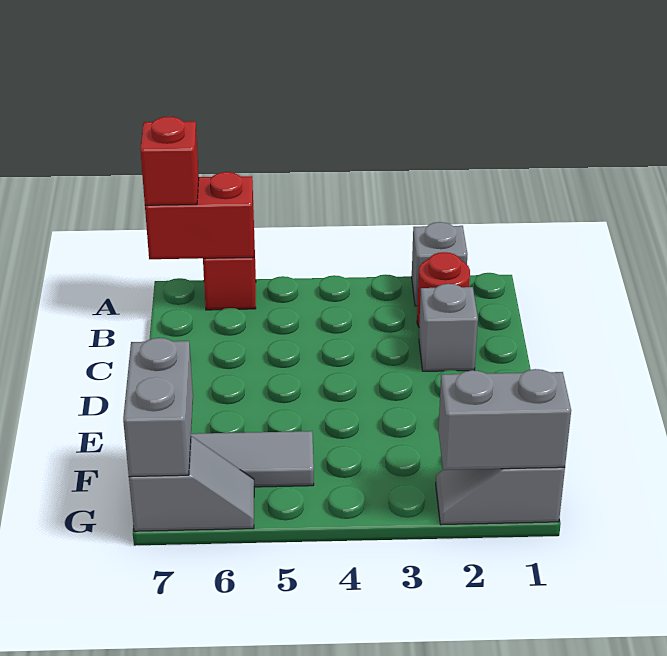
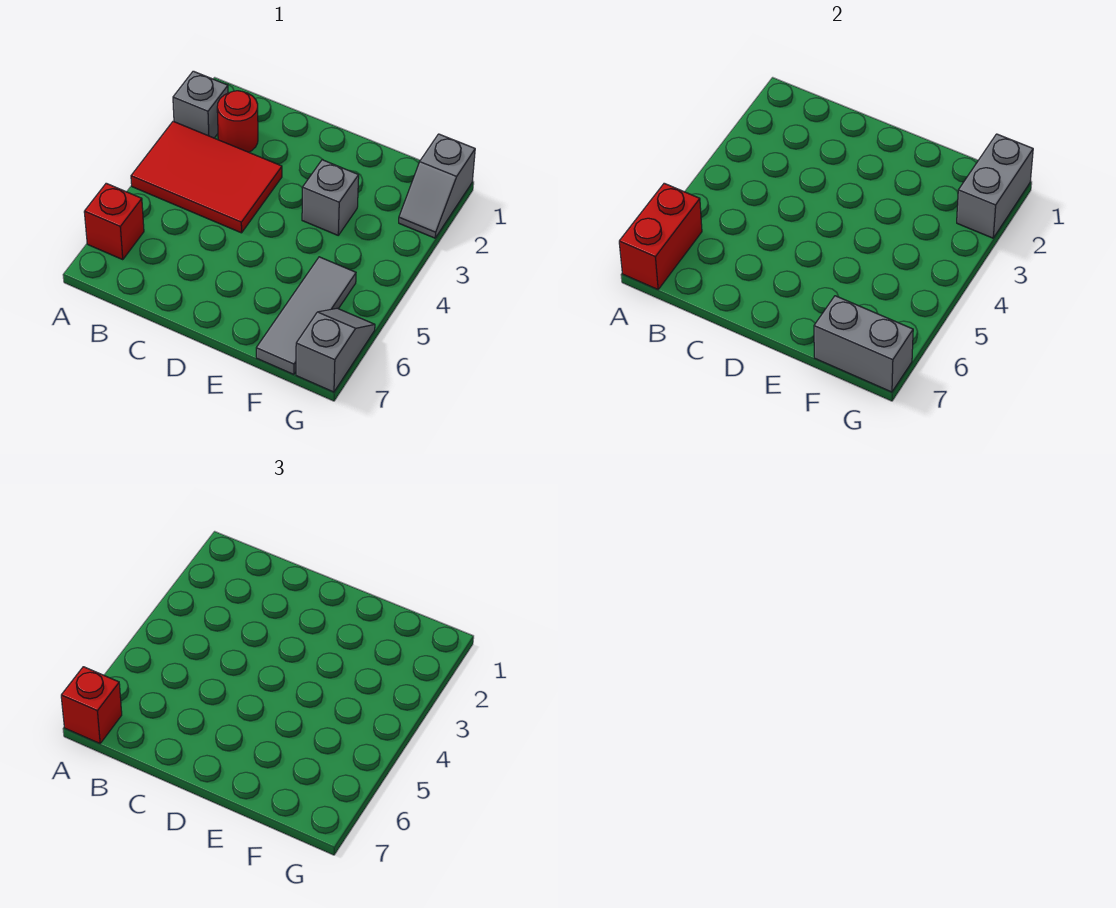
none -> red tile A3:C4 level 1
grey brick C2 level 1 -> grey brick E3 level 1

